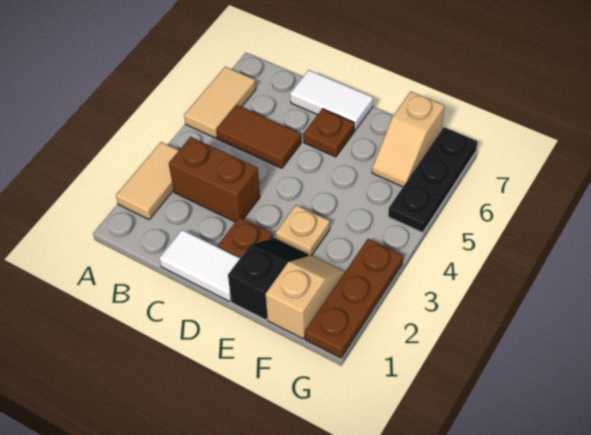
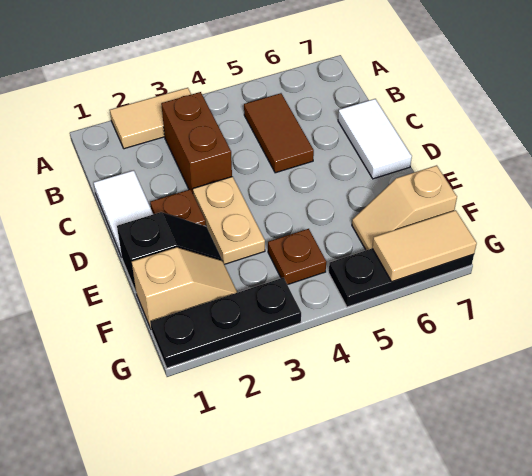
tan tile A5:A6 level 1 -> tan tile G6:G7 level 2
brown plate D6 level 1 -> brown plate F4 level 1
tan plate E3 level 1 -> tan plate D3:E3 level 1
brown plate G1:G3 level 1 -> black plate G1:G3 level 1

